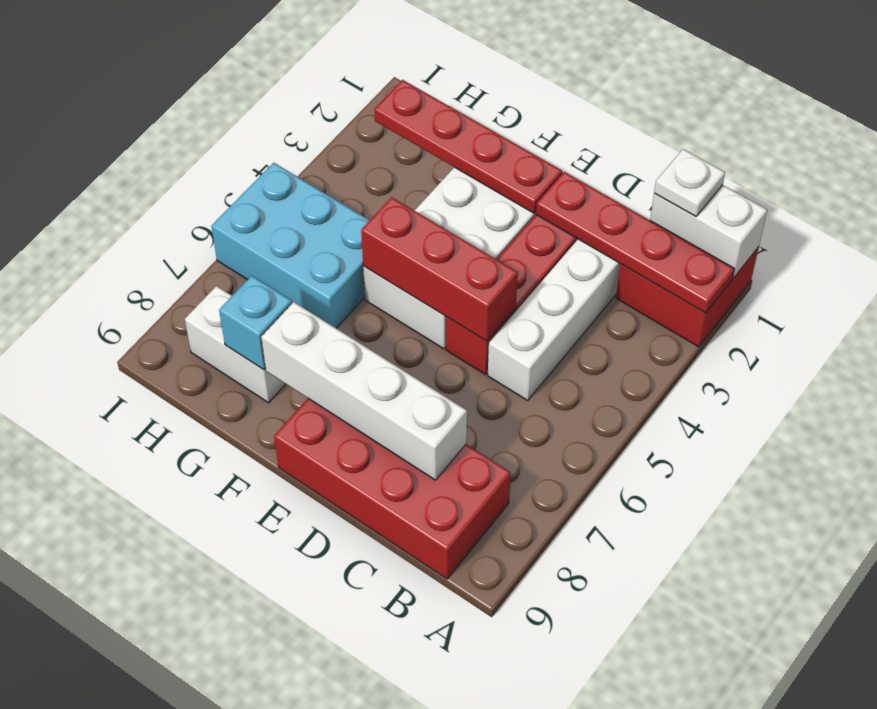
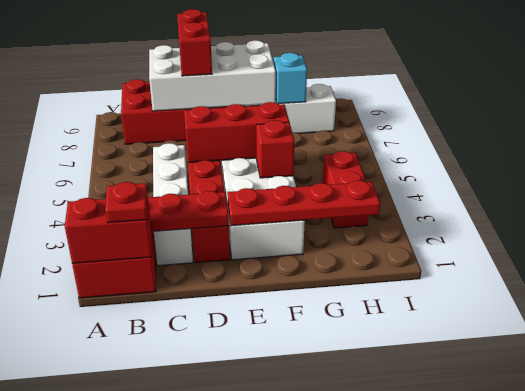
white brick A1:B1 level 2 -> red brick A1:B1 level 2
white plate B1 level 3 -> red plate B1 level 3
white brick C8:F8 level 2 -> white brick C8:F9 level 2
none -> red brick D8:D9 level 3
none -> red brick F4 level 2
cyan brick G5:I6 level 1 -> none
none -> red brick H3:H4 level 1

